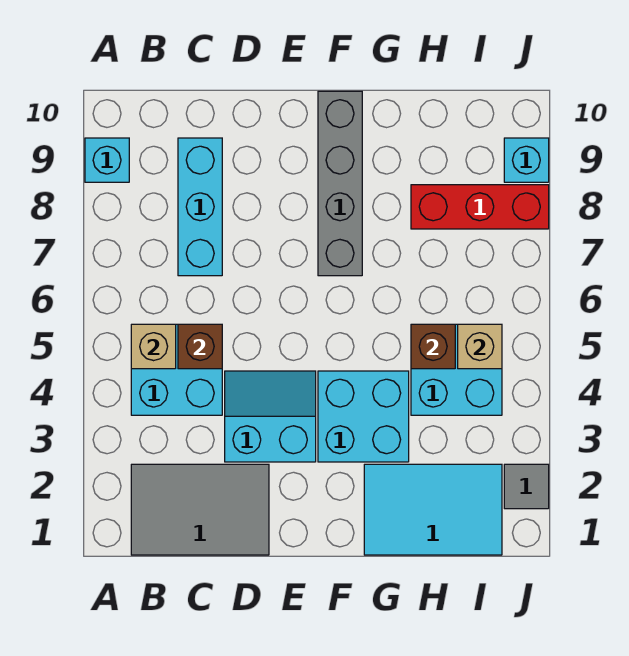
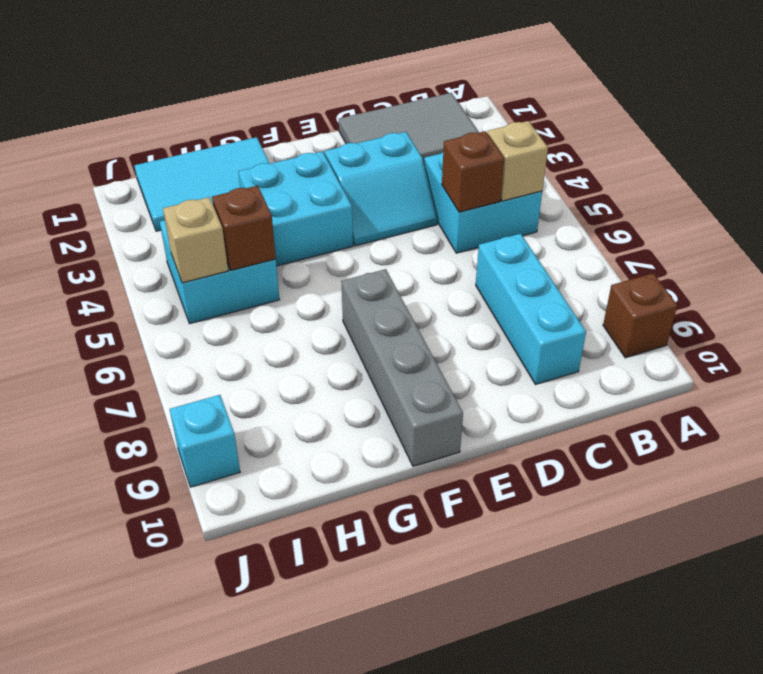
cyan brick A9 level 1 -> brown brick A9 level 1
red brick H8:J8 level 1 -> none
grey tile J2 level 1 -> none

